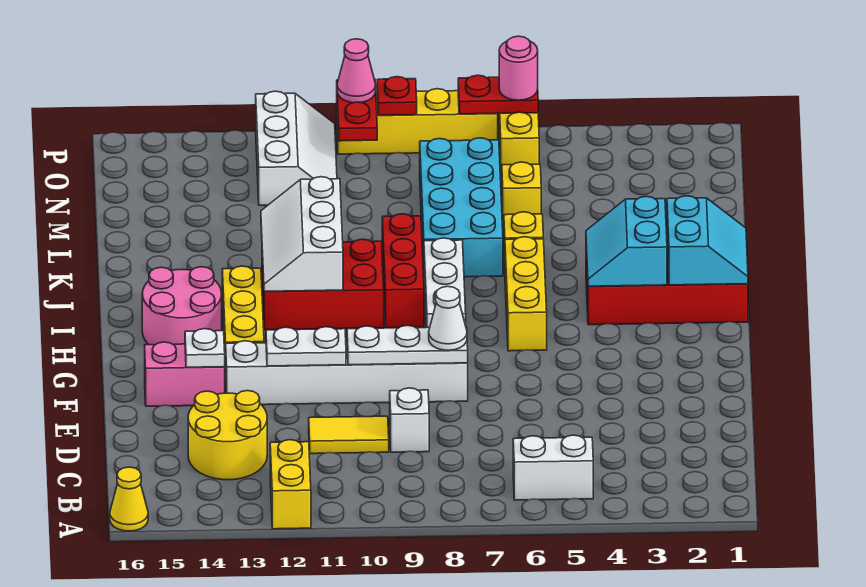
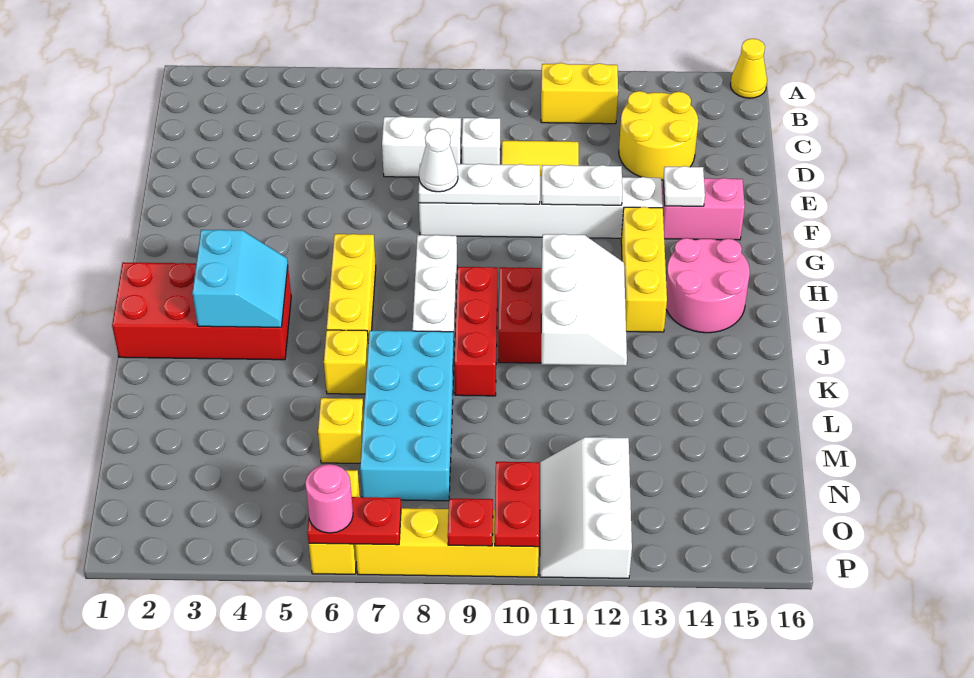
yellow brick A12:B12 level 1 -> yellow brick B11:B12 level 1
white brick B5:B6 level 1 -> white brick D7:D8 level 1
cyan slope I1:J2 level 2 top 2 -> none
pink cone P10 level 3 -> none

